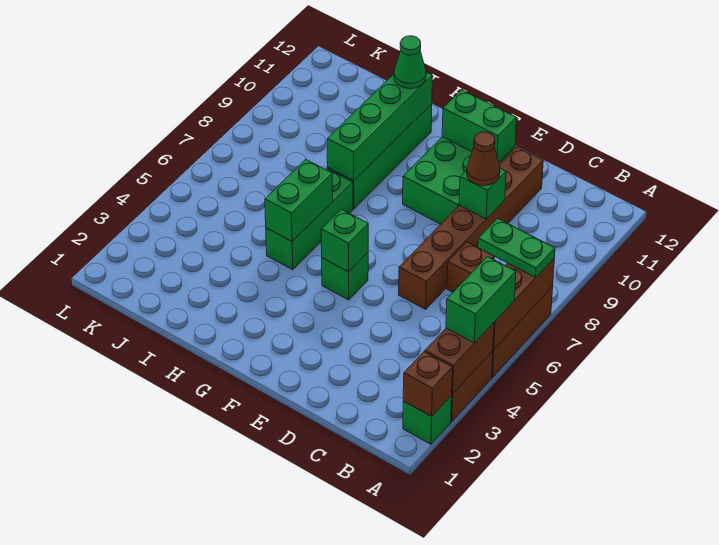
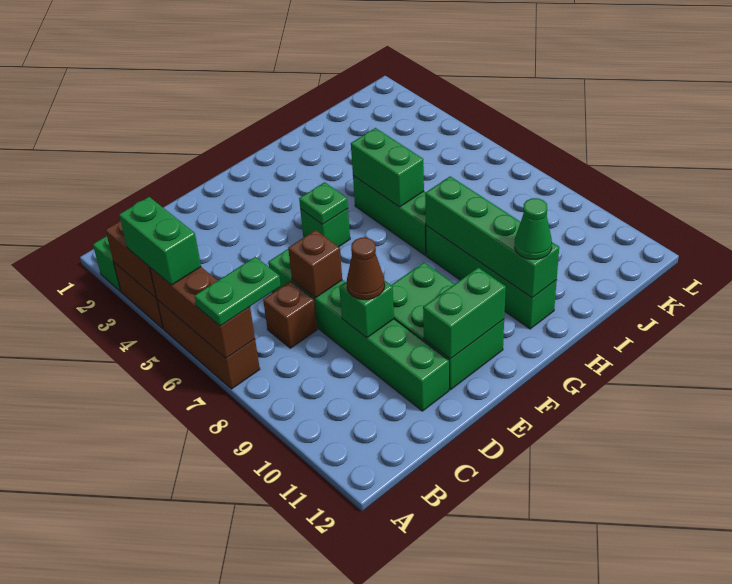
brown brick A2 level 2 -> brown brick D7 level 2
brown brick D6:D11 level 1 -> green brick D6:D11 level 1
green brick F5 level 2 -> green plate F5 level 2

